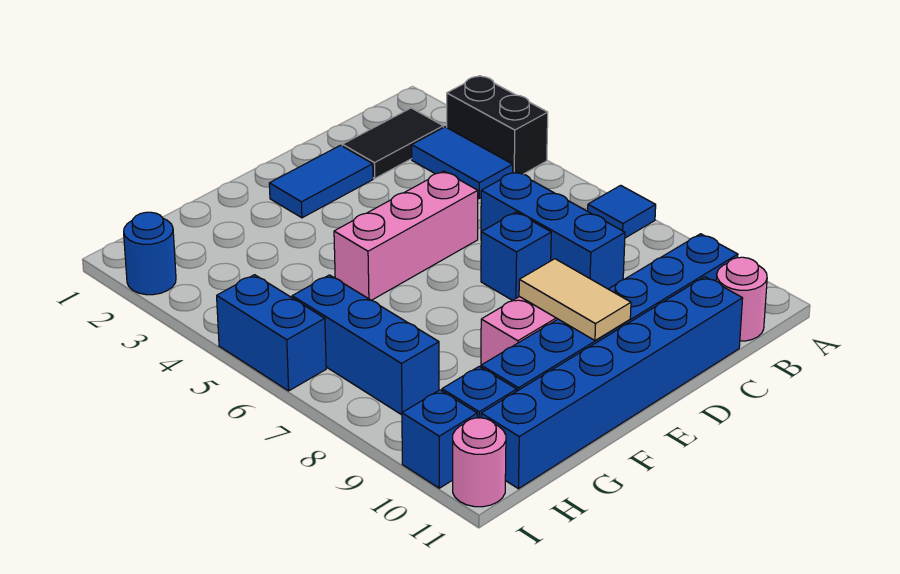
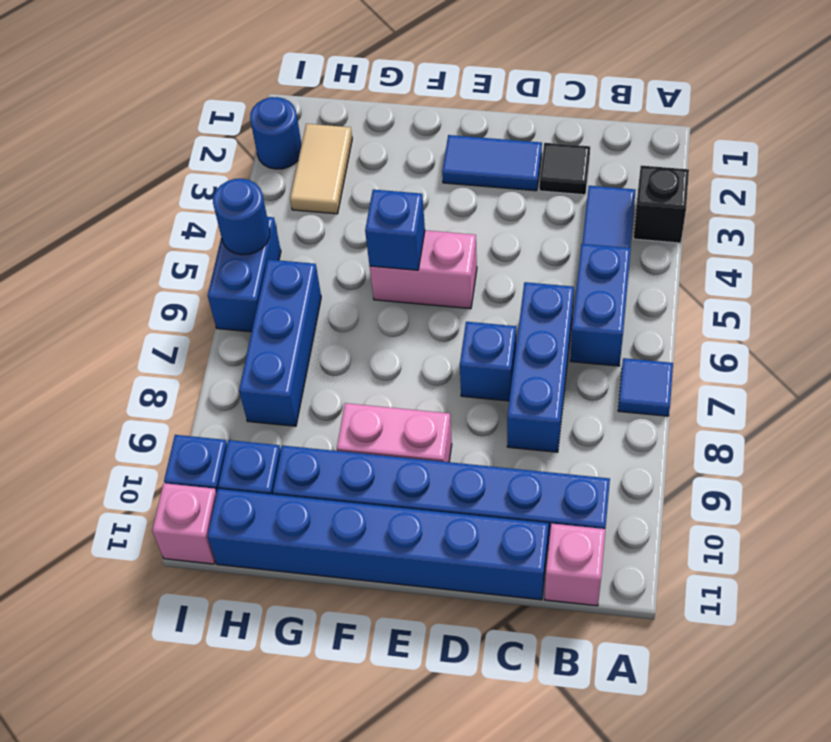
black brick A3:A4 level 1 -> black brick A3 level 1
black tile B2:C2 level 1 -> black tile C2 level 1
none -> blue brick B5:B6 level 1
pink round brick B11 level 1 -> pink brick B11 level 1
pink brick D5:F5 level 1 -> pink brick E5:F5 level 1
tan tile E9:E10 level 2 -> tan tile H2:H3 level 1
none -> blue brick F5 level 2
none -> blue round brick I5 level 2
pink round brick I11 level 1 -> pink brick I11 level 1

